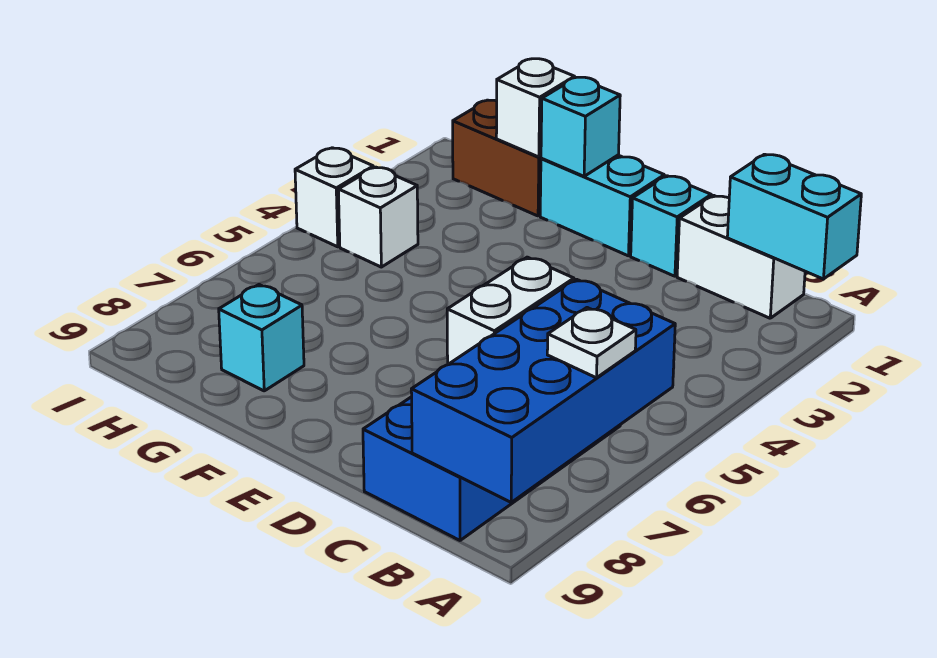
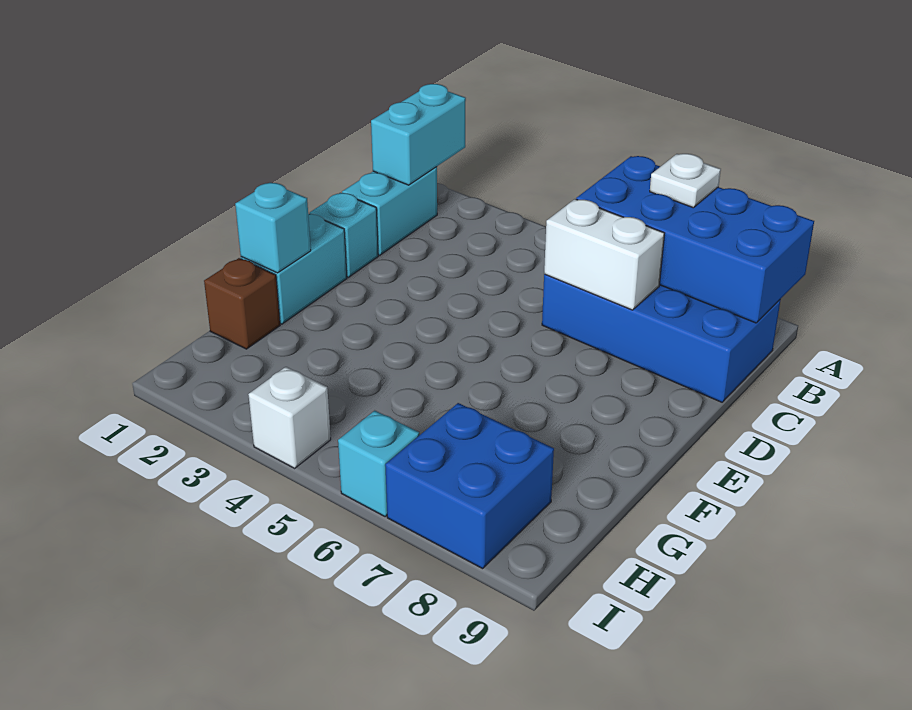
white brick B1:C1 level 1 -> cyan brick B1:C1 level 1
brown brick G1:H1 level 1 -> brown brick G1 level 1
white brick G1 level 2 -> none
cyan brick G8 level 1 -> cyan brick I6 level 1
white brick H4 level 1 -> none
none -> blue brick H7:I8 level 1

